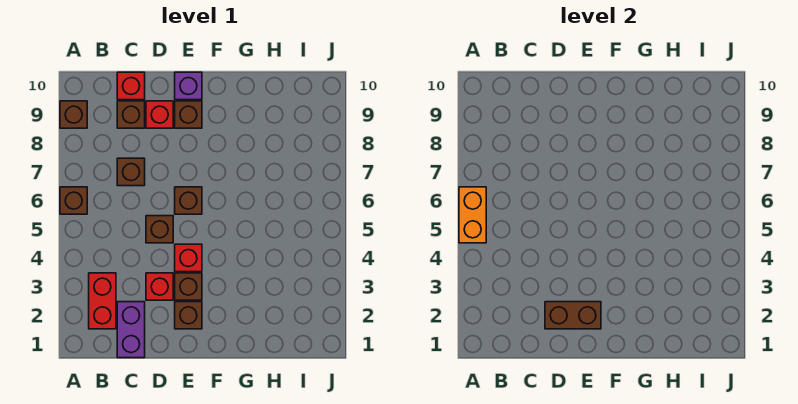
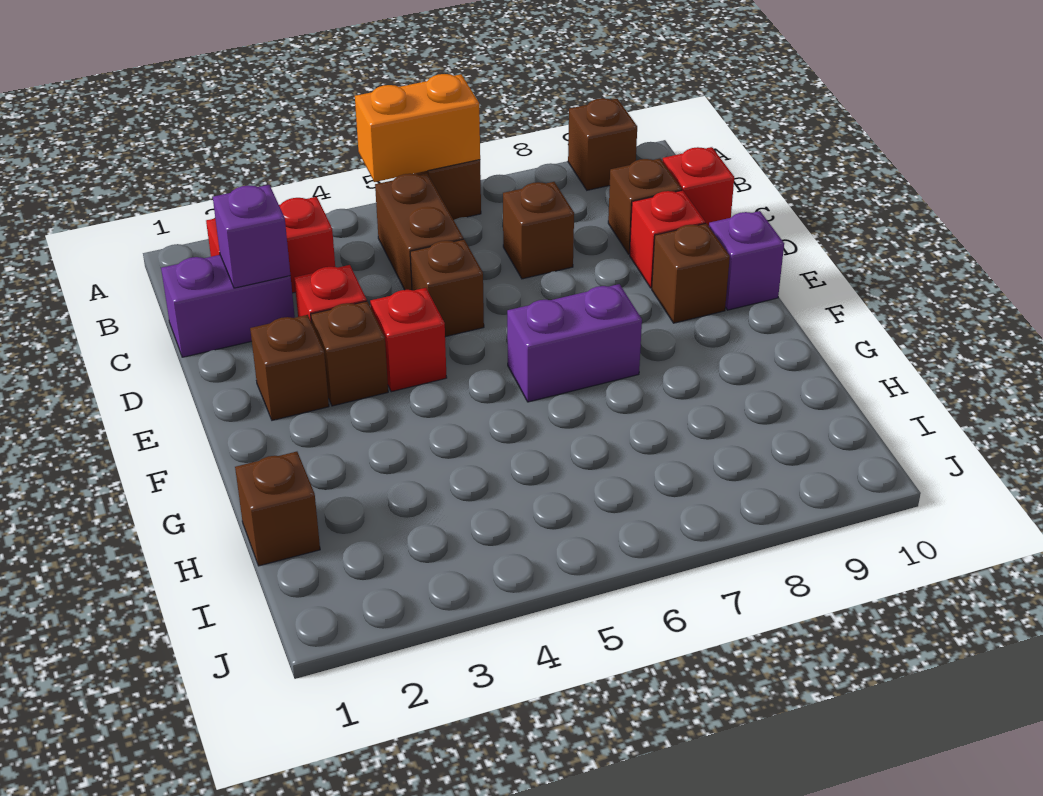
none -> purple brick C2 level 2
brown brick D2:E2 level 2 -> brown brick B5:C5 level 1
brown brick E6 level 1 -> brown brick H1 level 1
none -> purple brick F6:F7 level 1

